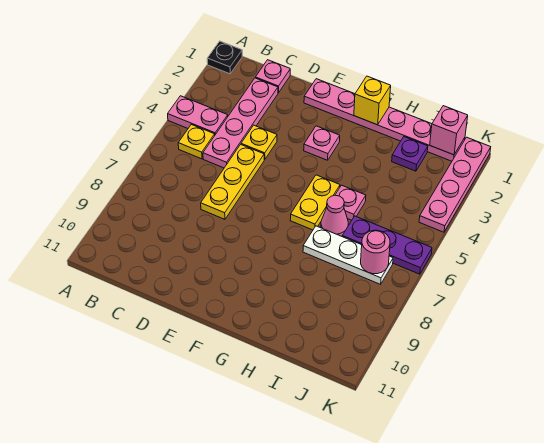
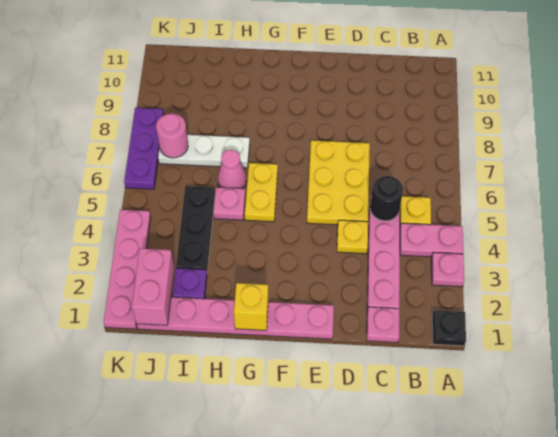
none -> black round brick C5 level 2
yellow plate D5:D7 level 1 -> yellow plate D5:E7 level 1
pink plate F3 level 1 -> pink plate A3 level 1
none -> black plate I3:I5 level 1
purple plate I6:K6 level 1 -> purple plate K6:K8 level 1
pink brick J1 level 2 -> pink brick J1:J2 level 2

